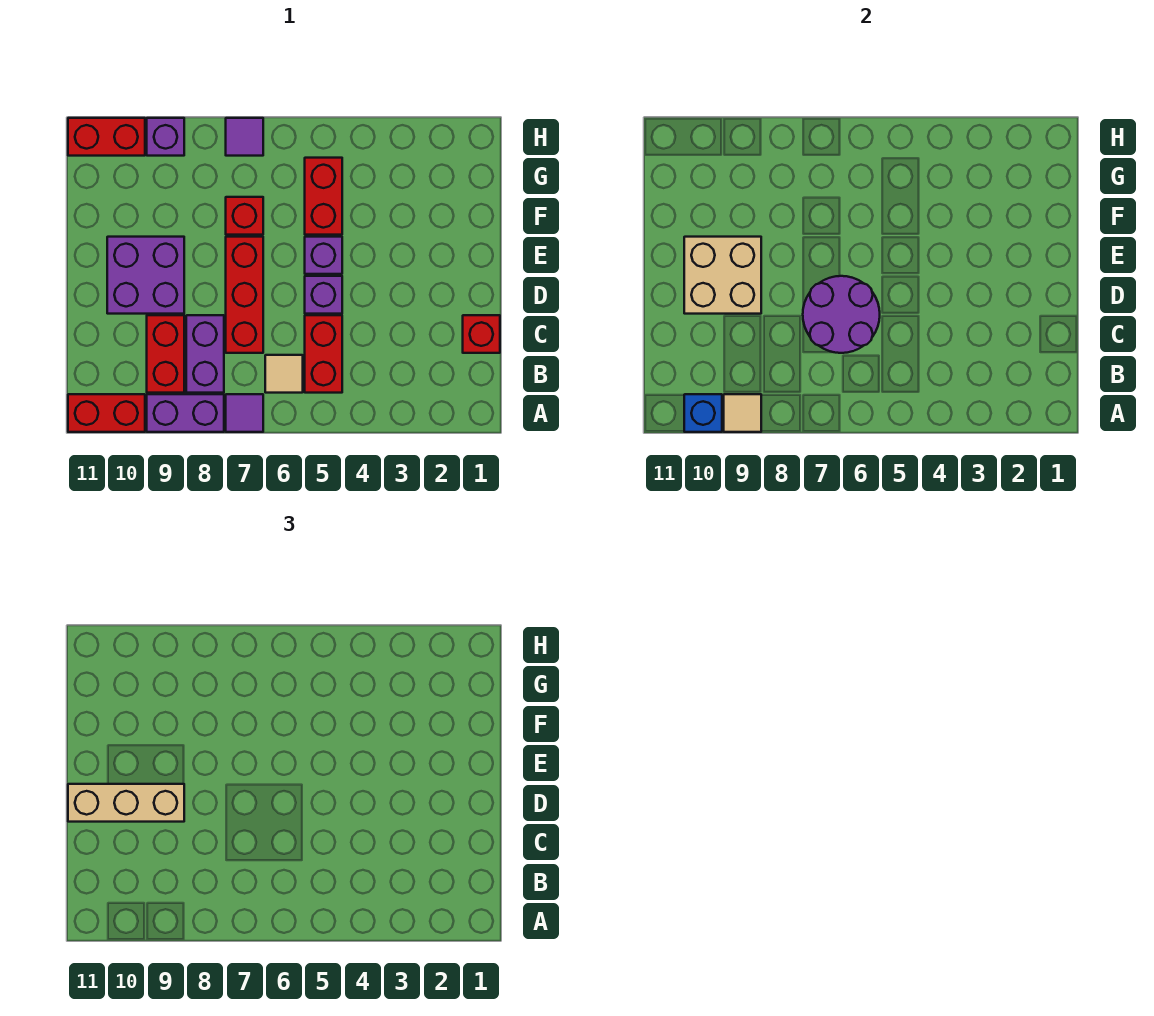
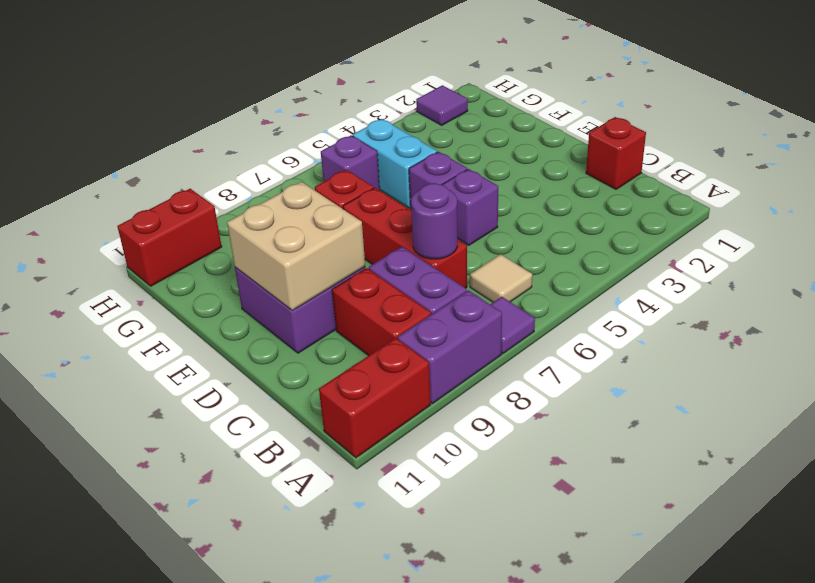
tan tile A9 level 2 -> none
blue brick A10 level 2 -> none
red brick B5:C5 level 1 -> none
purple round brick C6:D7 level 2 -> purple round brick C7 level 2
tan brick D9:D11 level 3 -> none
red brick F5:G5 level 1 -> cyan brick F5:G5 level 1
purple tile H7 level 1 -> purple tile H2 level 1
purple brick H9 level 1 -> purple brick G6 level 1

